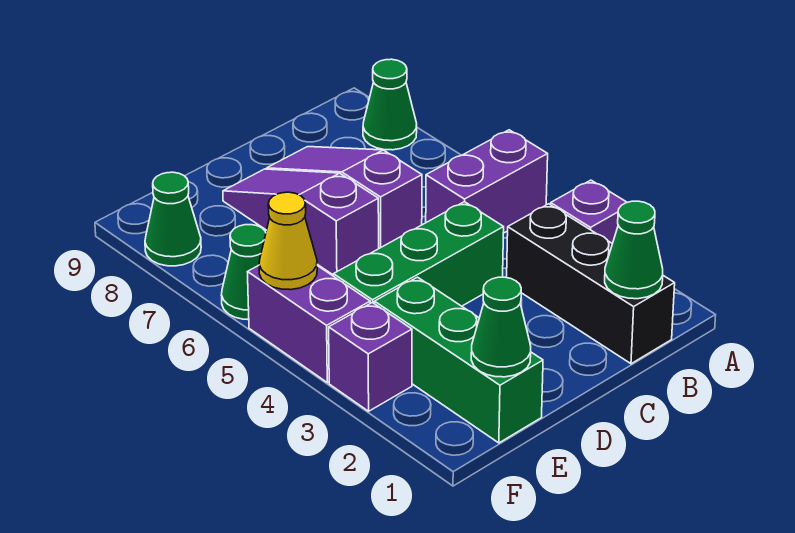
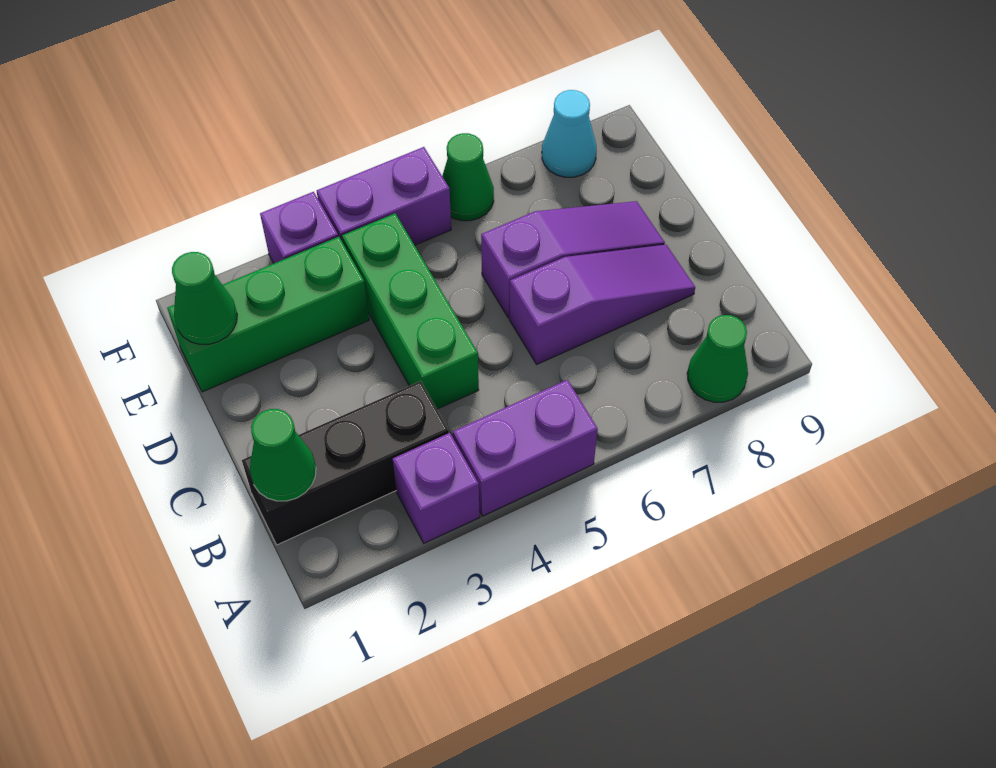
purple brick A5:B5 level 1 -> purple brick A4:A5 level 1
yellow cone F5 level 2 -> none
green cone F8 level 1 -> cyan cone F8 level 1

